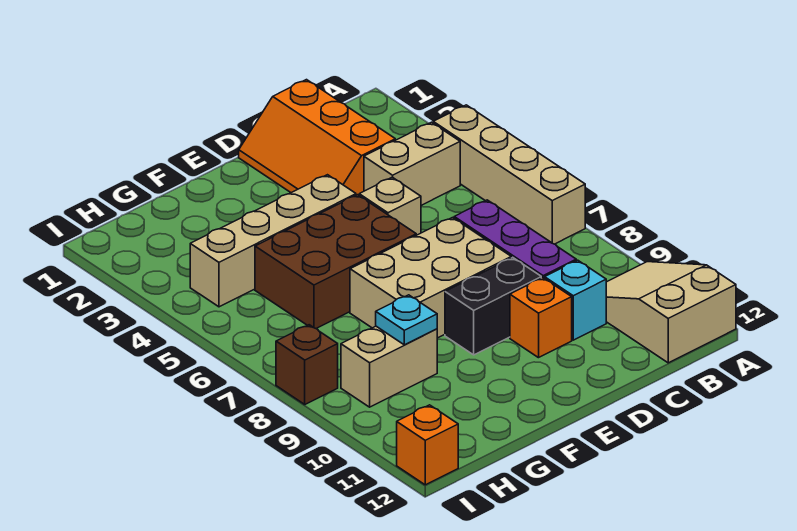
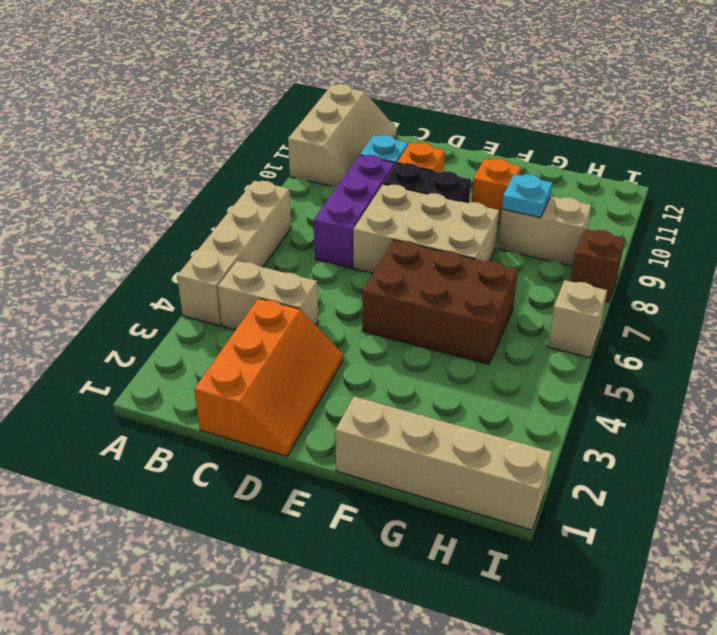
tan slope A10:B12 level 1 top 12 -> tan slope A10:B12 level 1 top A
tan brick D5 level 1 -> tan brick I6 level 1
tan brick E4:H4 level 1 -> tan brick F1:I1 level 1
orange brick I12 level 1 -> orange brick F10 level 1

